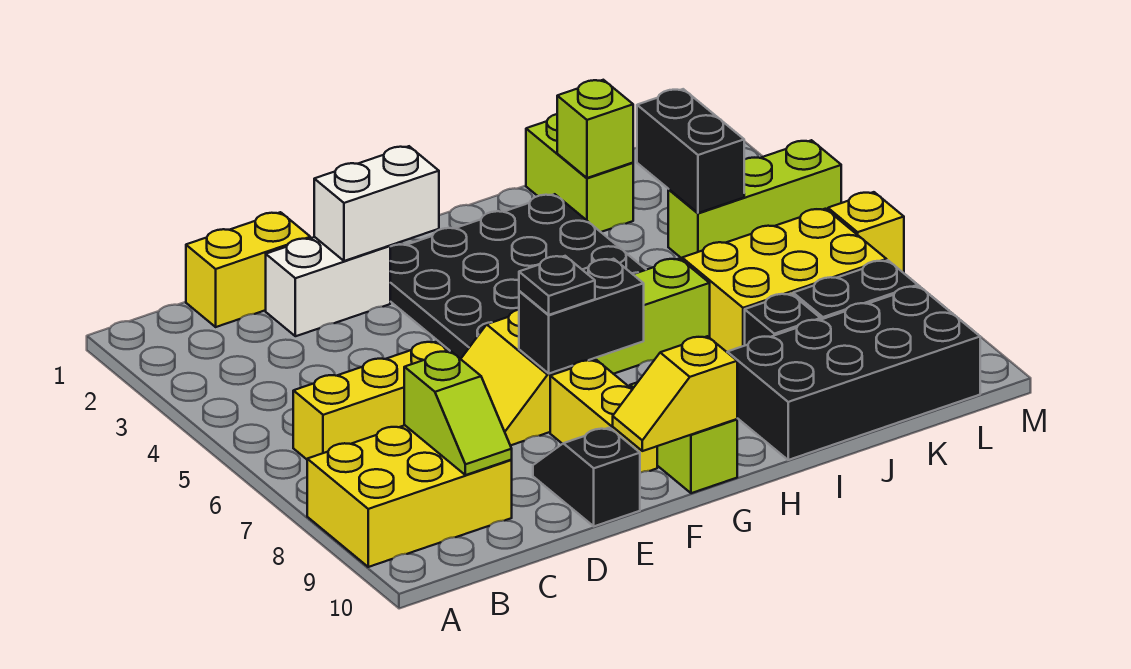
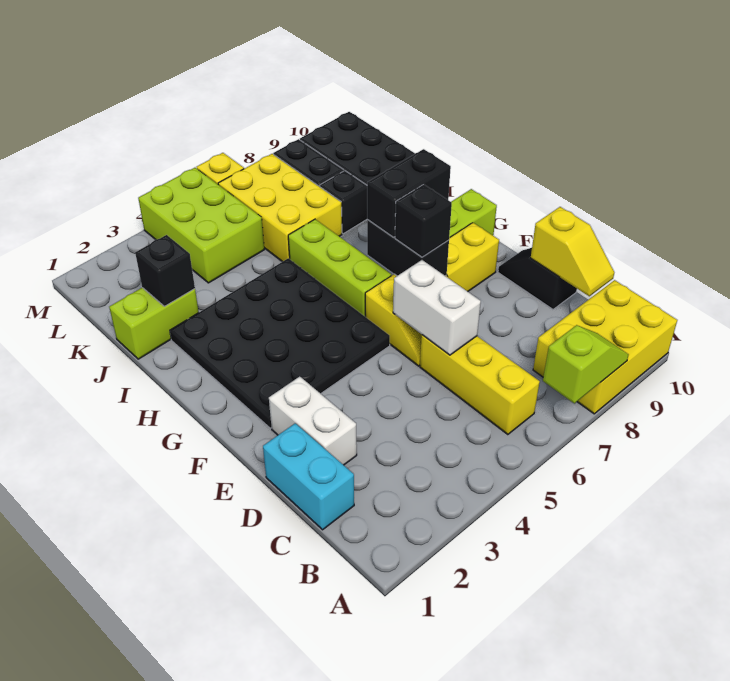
yellow brick A8:C9 level 1 -> yellow brick A8:B10 level 1
yellow brick C1:D1 level 1 -> cyan brick C1:D1 level 1
lime slope C8:C9 level 2 top 8 -> lime slope A7:A8 level 2 top 7
white brick E2:F2 level 2 -> white brick D6:E6 level 2
black slope E9:E10 level 1 top 10 -> black slope D10:E10 level 1 top D
black plate F7 level 3 -> black brick F7 level 3
yellow slope F10:G10 level 2 top G -> yellow slope C10:D10 level 2 top D
lime brick J2 level 2 -> black brick J2 level 2
black brick K3:K4 level 2 -> black brick G7:G8 level 3
lime brick K4:M4 level 1 -> lime brick K4:M5 level 1

